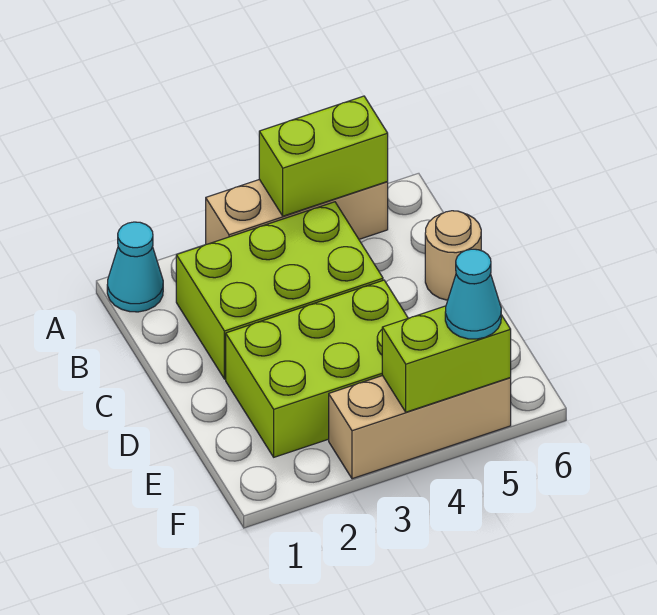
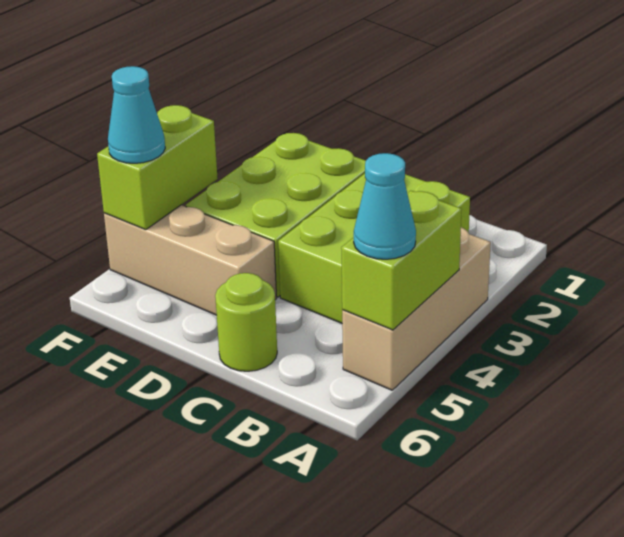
cyan cone A1 level 1 -> cyan cone A5 level 3
tan round brick C6 level 1 -> lime round brick C6 level 1
tan brick F3:F5 level 1 -> tan brick D5:F5 level 1

